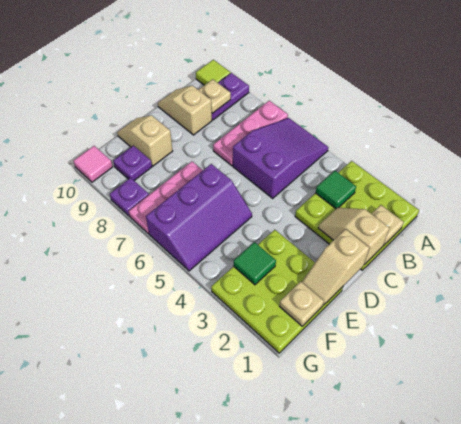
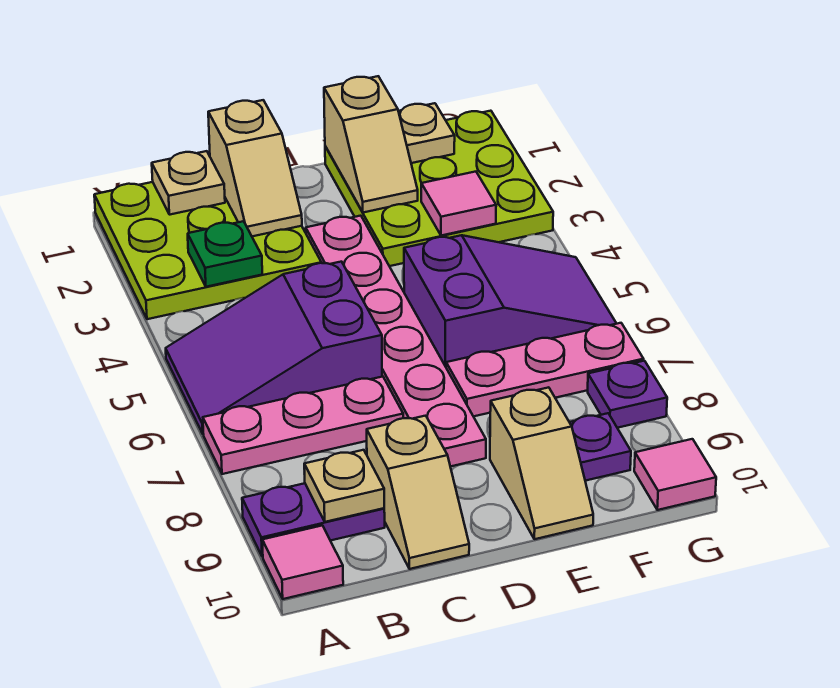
lime tile A10 level 1 -> pink tile A10 level 1
green tile B3 level 2 -> green plate B3 level 2
tan slope D1:E1 level 2 top D -> tan slope E1:E2 level 2 top 1
none -> pink plate D3:D8 level 1
purple slope E5:G6 level 1 top 6 -> purple slope E5:G6 level 1 top E
green tile F3 level 2 -> pink tile F3 level 2

